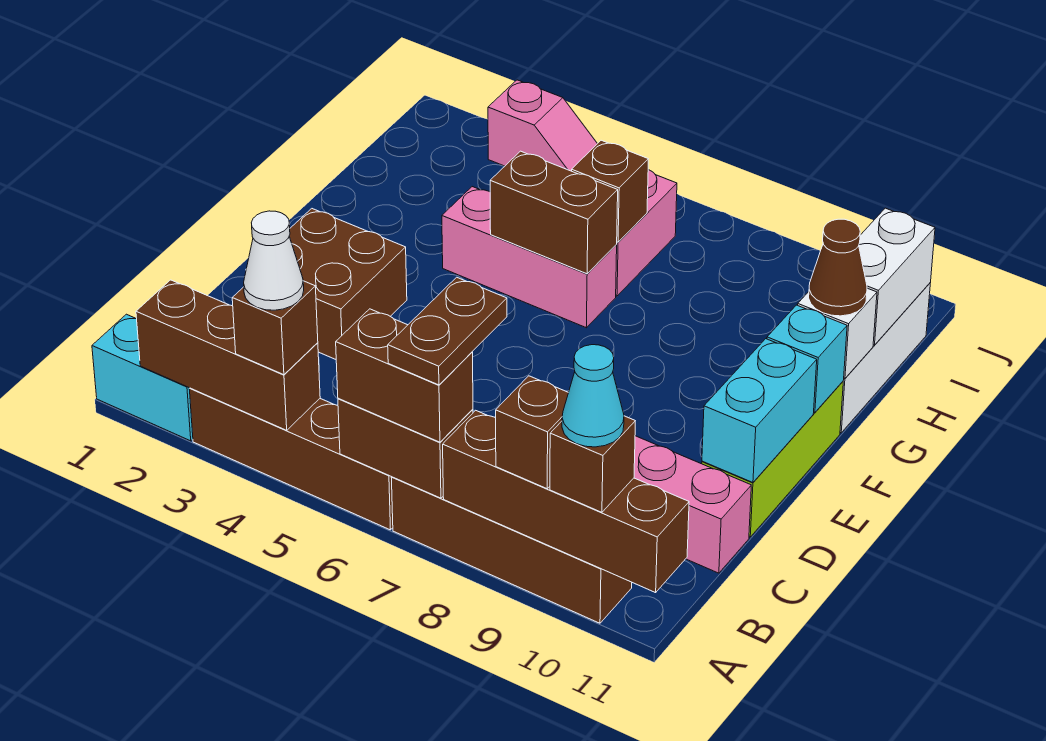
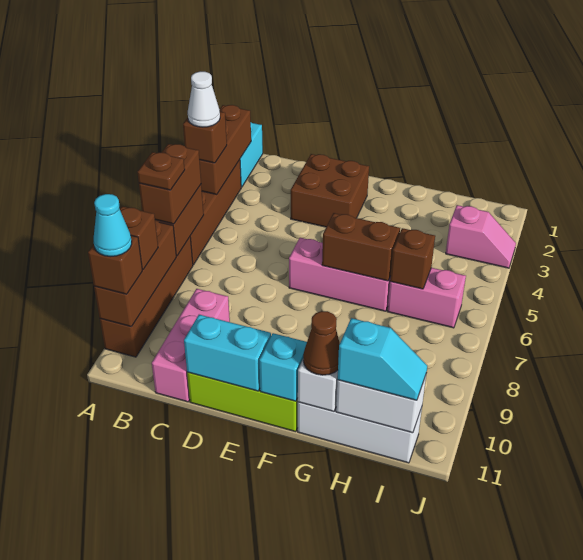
brown plate A7:B7 level 4 -> brown plate A7 level 4
brown brick A8:A11 level 2 -> brown brick A8:A10 level 2
pink brick G4:G6 level 1 -> pink brick E6:G6 level 1
brown brick G5:G6 level 2 -> brown brick F6:G6 level 2
none -> cyan slope H11:I11 level 3 top H
pink slope J3:J4 level 1 top 3 -> pink slope I3:J3 level 1 top I

